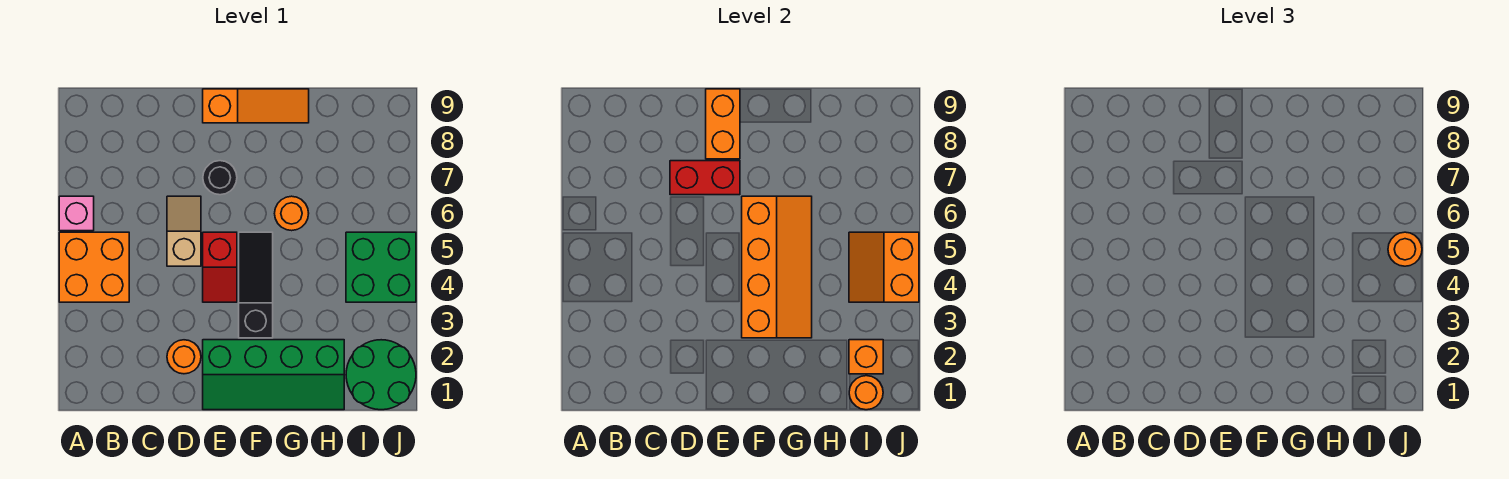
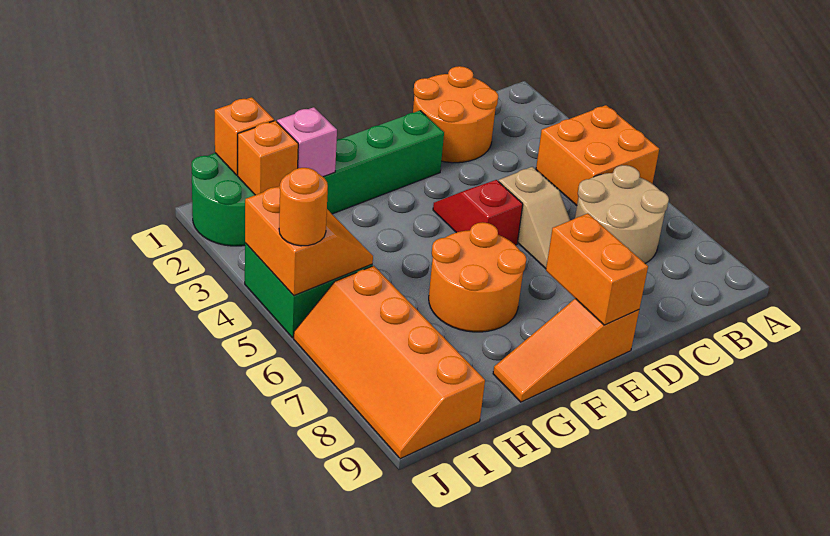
pink brick A6 level 1 -> pink brick H2 level 2
none -> tan round brick B6:C7 level 1
orange round brick D2 level 1 -> orange round brick C1:D2 level 1
red brick D7:E7 level 2 -> none
black round brick E7 level 1 -> none
black slope F3:F5 level 1 top 3 -> none
orange slope F3:G6 level 2 top F -> orange slope I6:J9 level 1 top I
orange round brick G6 level 1 -> orange round brick F6:G7 level 1
orange round brick I1 level 2 -> orange brick I1 level 2

